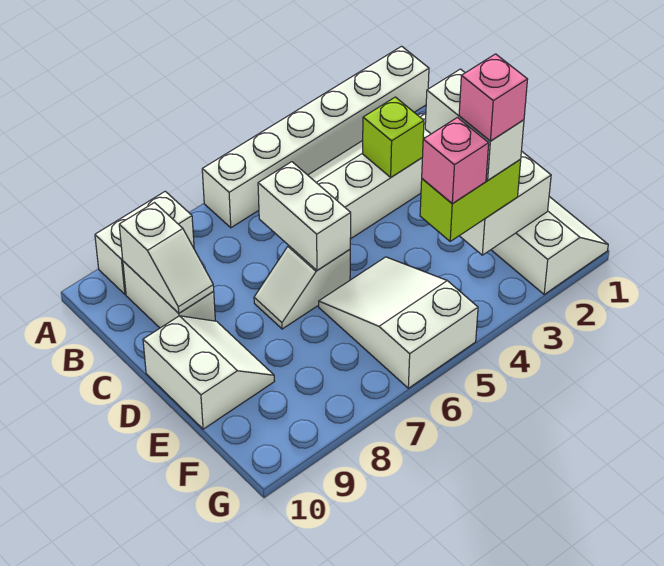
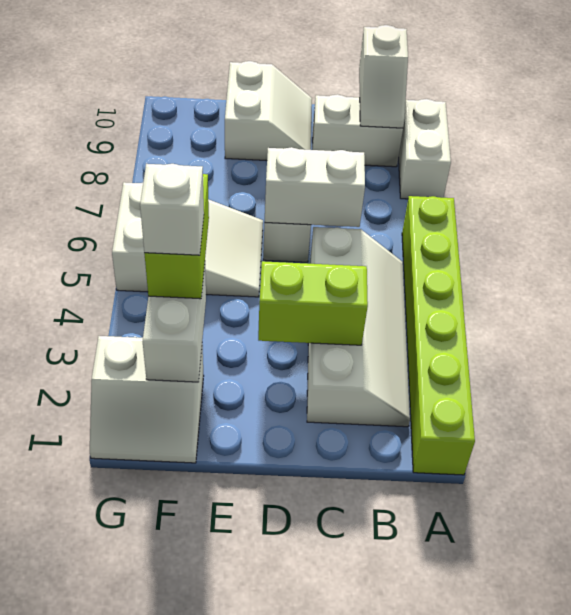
white brick A1:A6 level 1 -> lime brick A1:A6 level 1
white slope B9:C9 level 2 top B -> white slope B9:B10 level 2 top 10
lime brick C3 level 2 -> lime brick C3:D3 level 2
white slope D9:E10 level 1 top 10 -> white slope D9:E10 level 1 top E
white brick E3:F3 level 4 -> white brick F3 level 4
pink brick F3 level 5 -> none
pink brick F4 level 4 -> none

